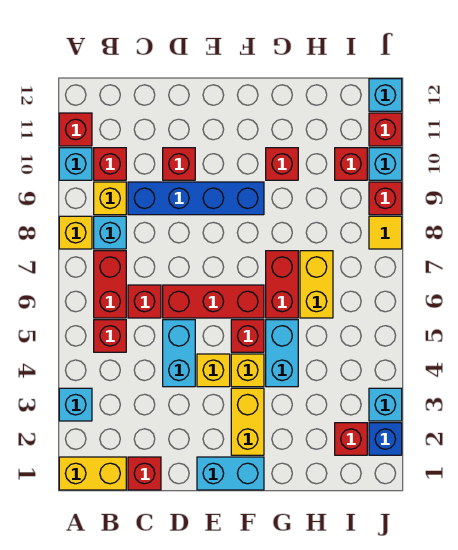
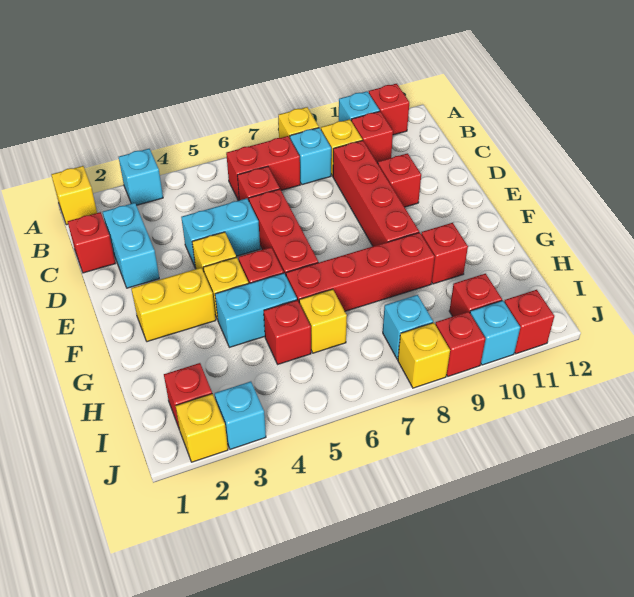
yellow brick A1:B1 level 1 -> yellow brick A1 level 1
red brick B5 level 1 -> red brick H5 level 1
blue brick C9:F9 level 1 -> red brick C9:F9 level 1
cyan brick E1:F1 level 1 -> cyan brick C2:D2 level 1
red brick G6:G7 level 1 -> red brick G6:G9 level 1
yellow brick H6:H7 level 1 -> yellow brick H6 level 1
blue brick J2 level 1 -> yellow brick J2 level 1
yellow tile J8 level 1 -> yellow brick J8 level 1
cyan brick J12 level 1 -> cyan brick I8 level 1

